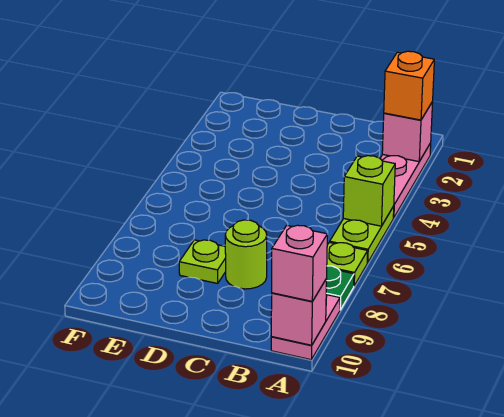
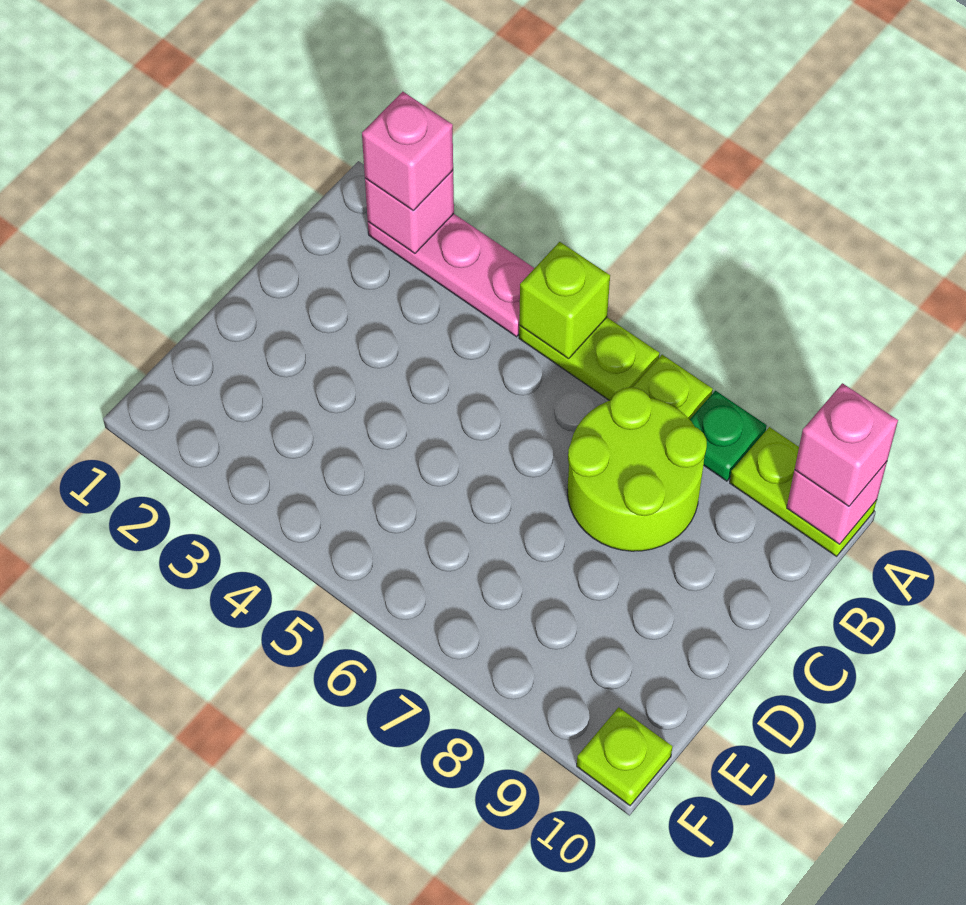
orange brick A2 level 3 -> pink brick A2 level 3
pink plate A9:A10 level 1 -> lime plate A9:A10 level 1
lime round brick C8 level 1 -> lime round brick B7:C8 level 1
lime plate D8 level 1 -> lime plate F10 level 1

